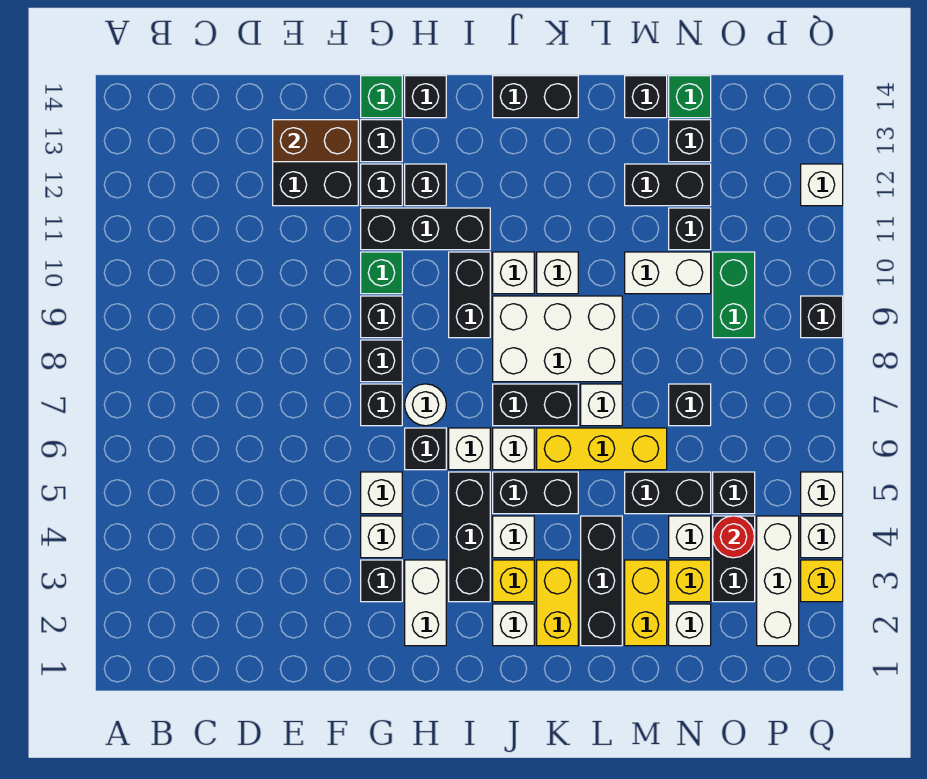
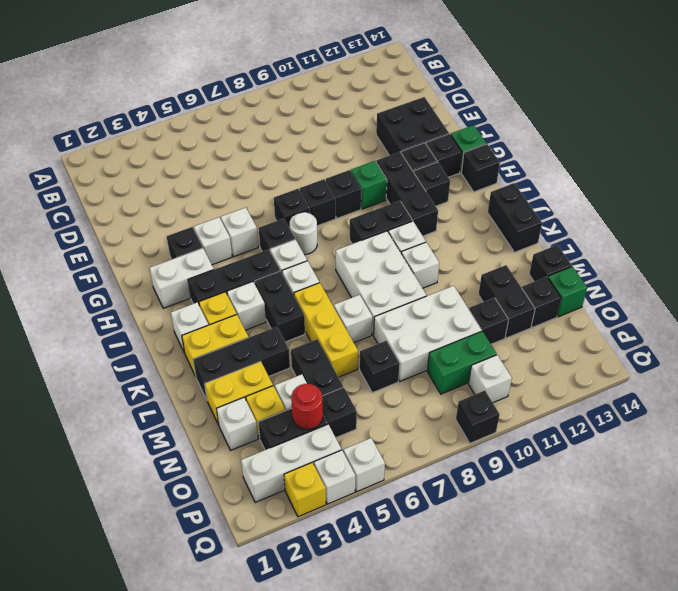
brown brick E13:F13 level 2 -> none
black brick J7:K7 level 1 -> none
white brick M10:N10 level 1 -> white brick M8:N10 level 1
white brick Q12 level 1 -> white brick P10 level 1

